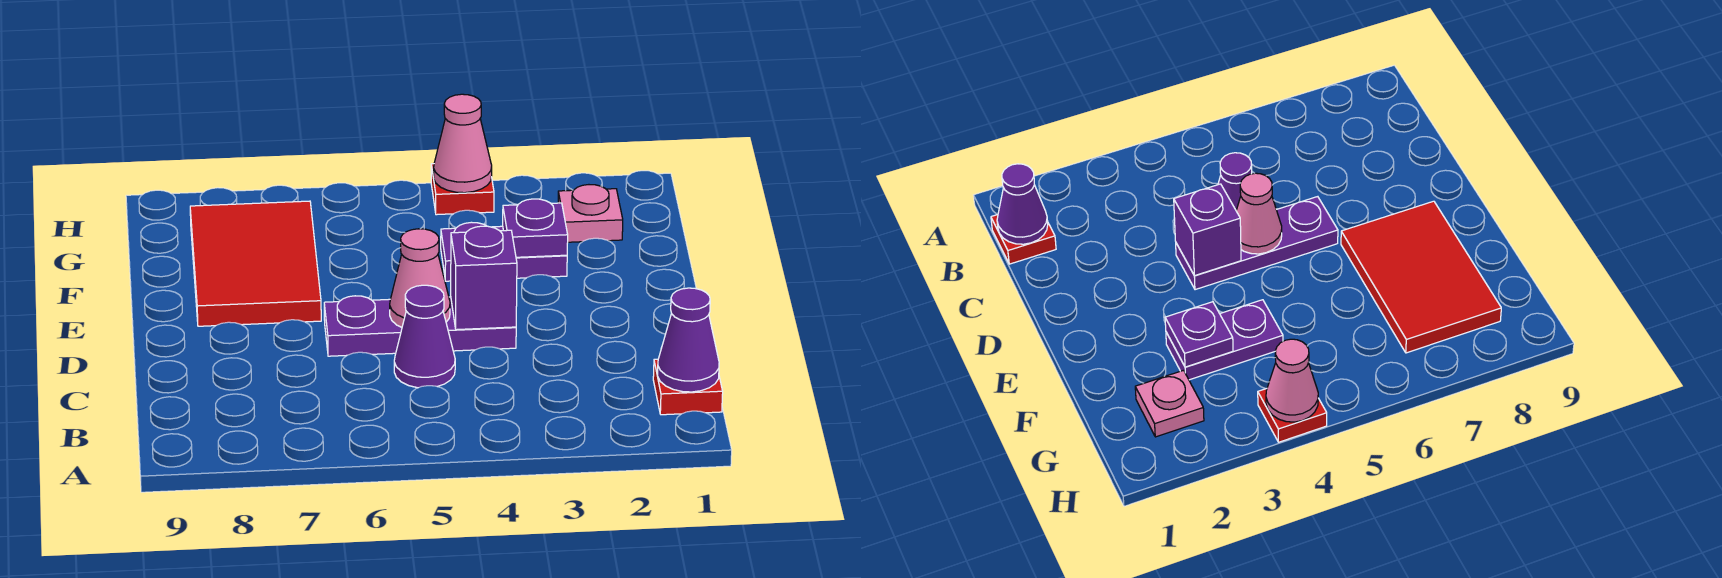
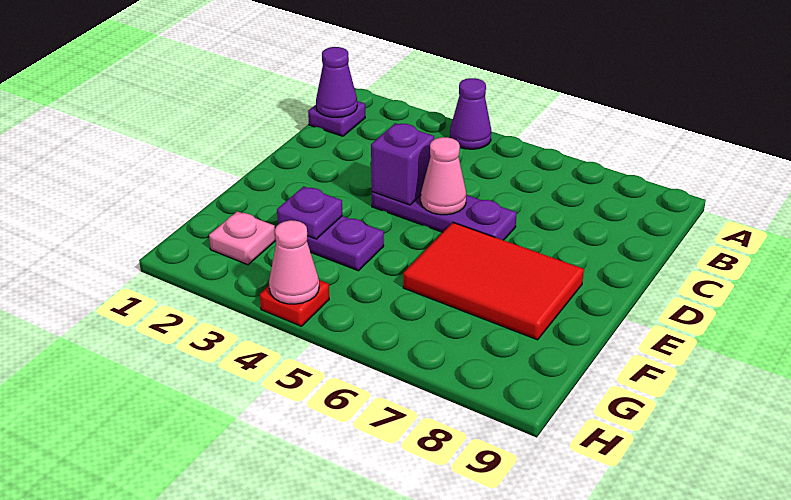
red plate B1 level 1 -> purple plate B1 level 1
purple cone C5 level 1 -> purple cone A4 level 1
red tile E7:G8 level 1 -> red tile E6:F8 level 1

